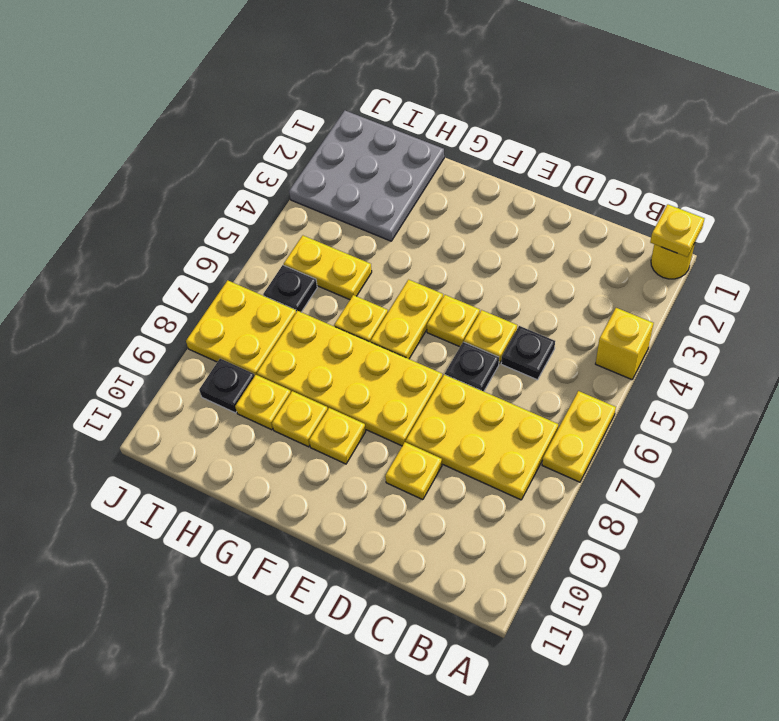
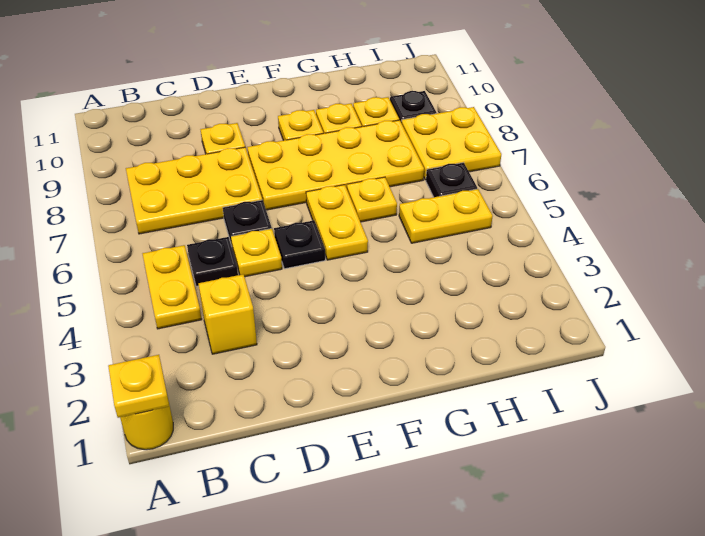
yellow brick A4 level 1 -> yellow brick C3 level 1
yellow plate A6:A7 level 1 -> yellow plate B4:B5 level 1
yellow plate E5 level 1 -> black plate E5 level 1
grey plate H1:J3 level 1 -> none

